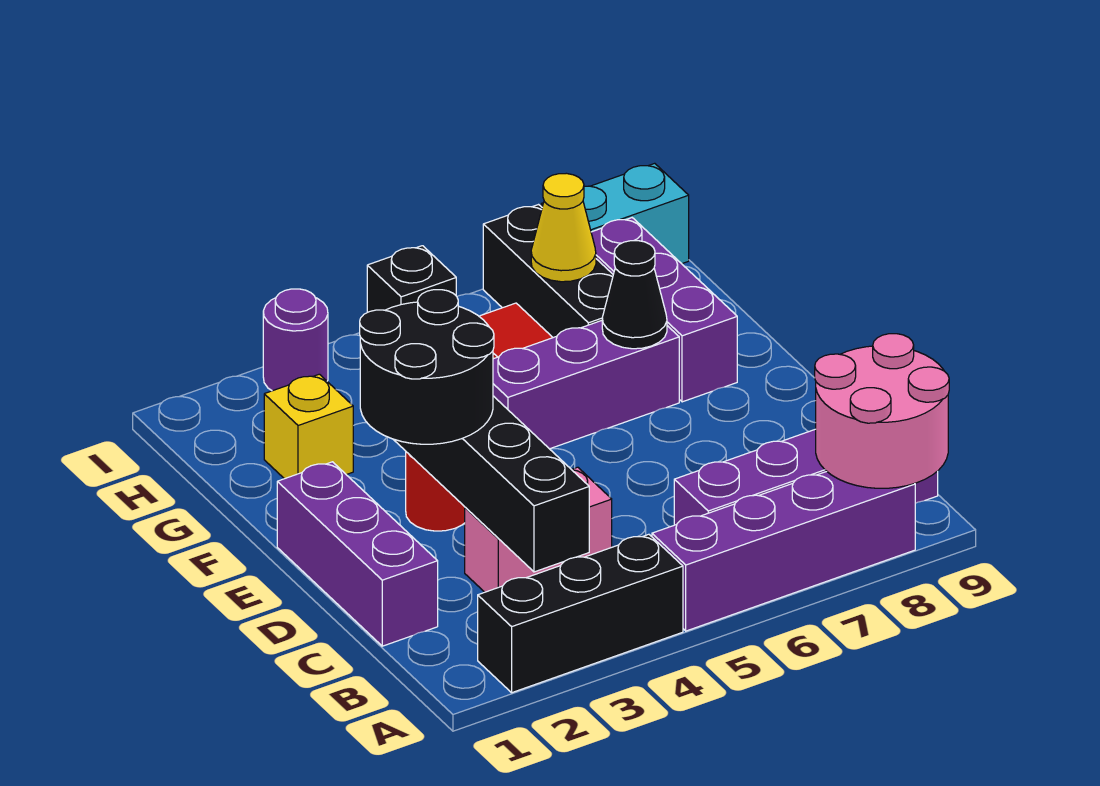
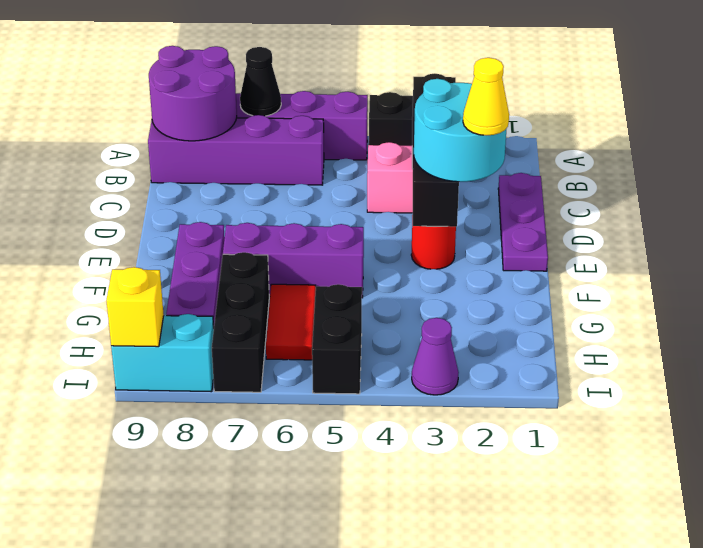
pink round brick A8:B9 level 2 -> purple round brick A8:B9 level 2
purple brick C1:E1 level 1 -> purple plate C1:E1 level 1
black round brick D2:E3 level 3 -> cyan round brick D2:E3 level 3
black cone F7 level 2 -> black cone A7 level 2
yellow brick G2 level 1 -> yellow brick I9 level 2
yellow cone H7 level 2 -> yellow cone E2 level 4
purple round brick I3 level 1 -> purple cone I3 level 1
black brick I5 level 1 -> black brick H5:I5 level 1

